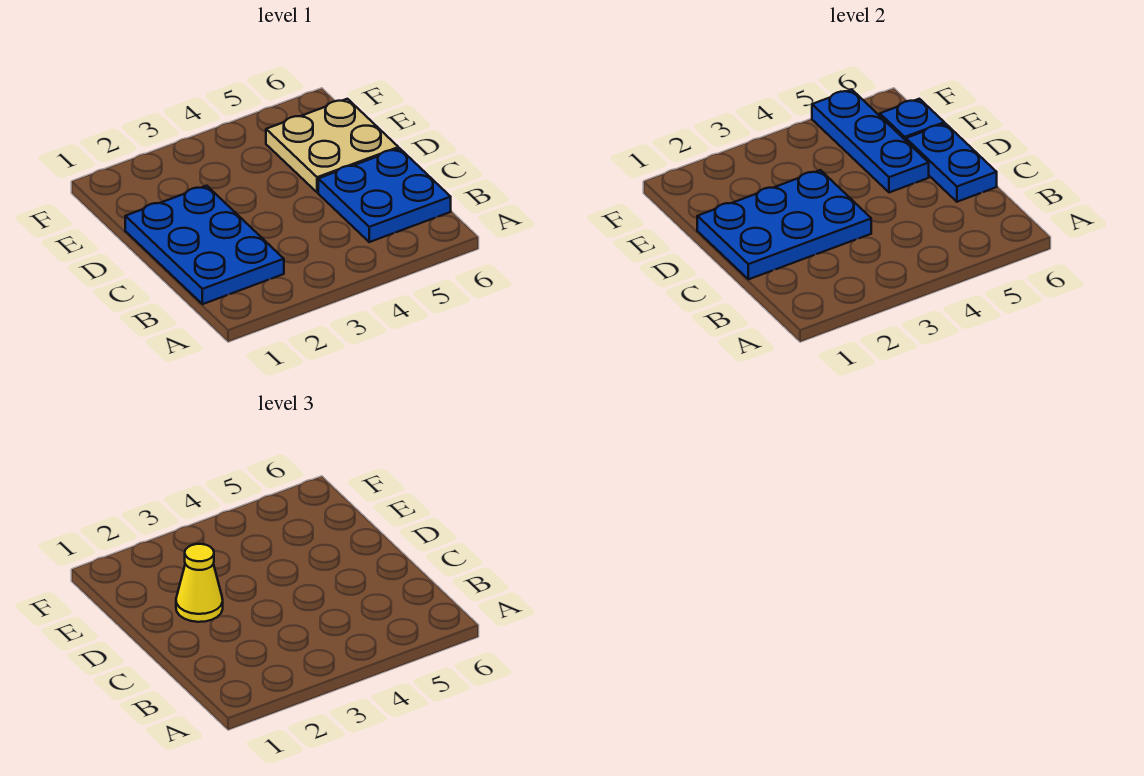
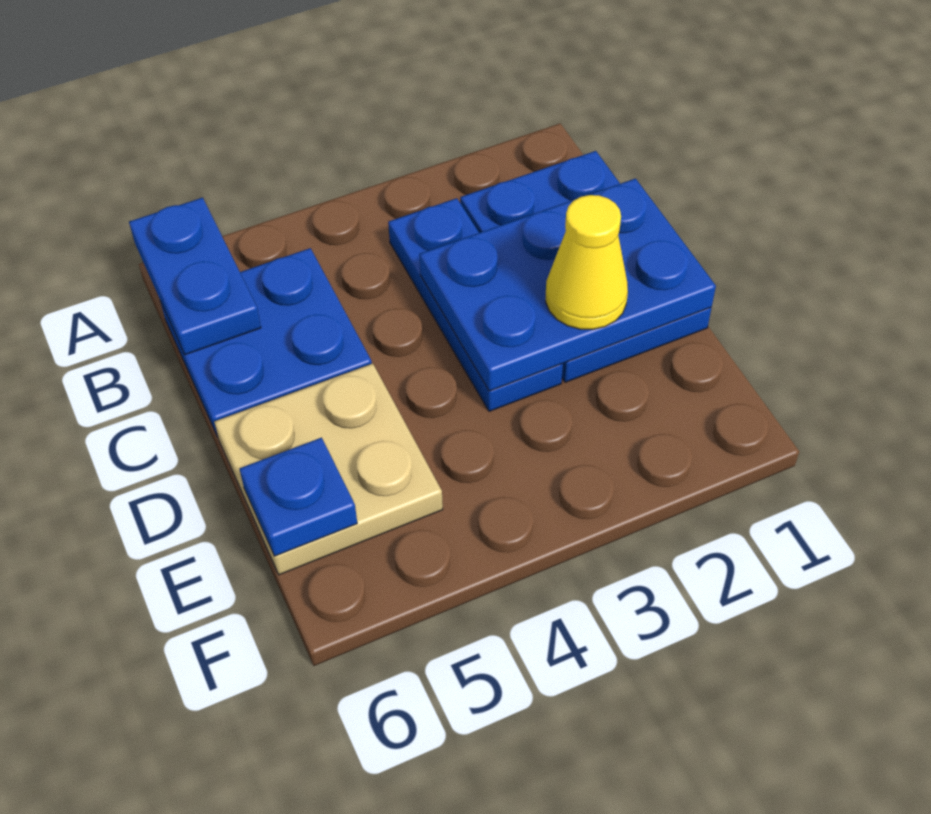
blue plate C6:D6 level 2 -> blue plate A6:B6 level 2
blue plate D5:F5 level 2 -> blue plate B3:D3 level 1

